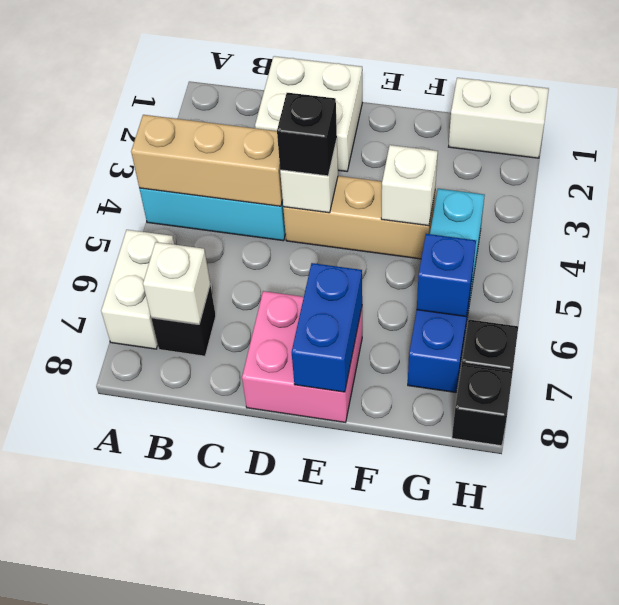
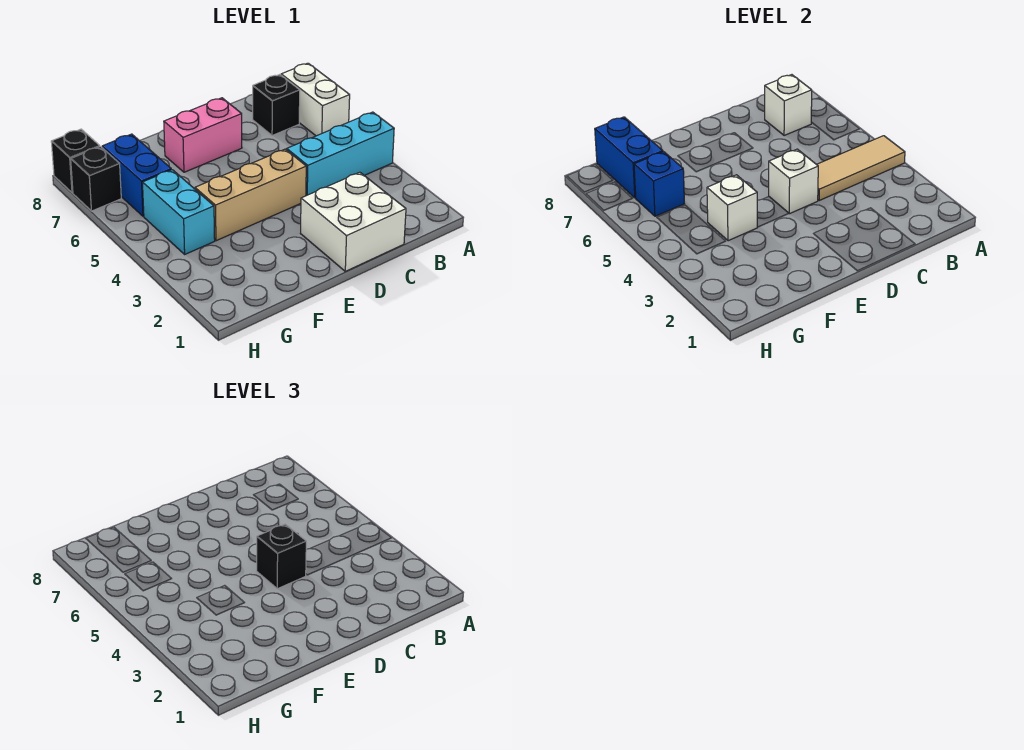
tan brick A4:C4 level 2 -> tan tile A4:C4 level 2
pink brick D7:E8 level 1 -> pink brick D7:E7 level 1
blue brick E7:E8 level 2 -> blue brick G7:G8 level 2
white brick G1:H1 level 1 -> none

